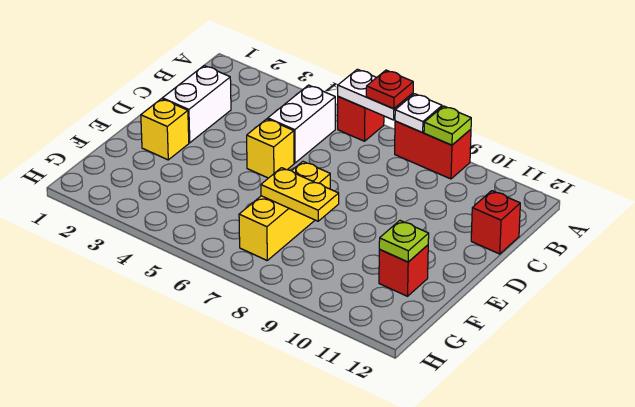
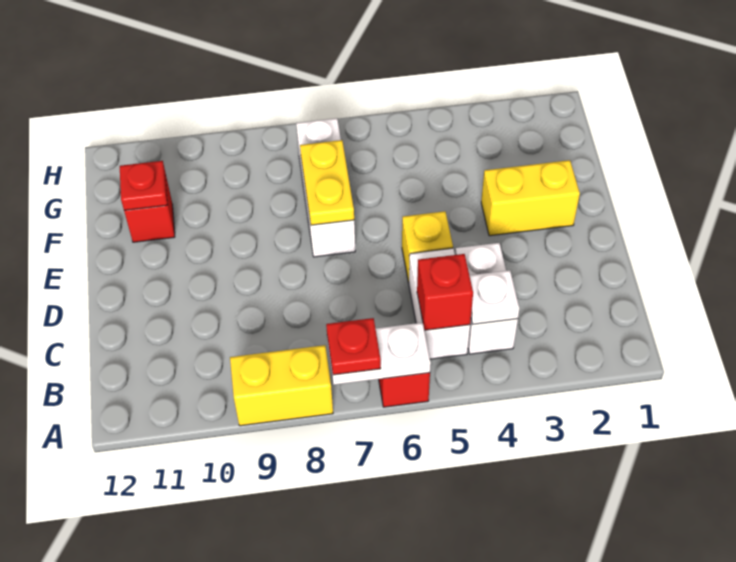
red brick A8:A9 level 1 -> yellow brick A8:A9 level 1
white plate A8 level 2 -> white plate B4 level 2
lime plate A9 level 2 -> none
white brick C2:D2 level 1 -> white brick B4:C4 level 1
red brick C12 level 1 -> red brick B5 level 2
yellow brick E2 level 1 -> yellow brick E2:E3 level 1
yellow brick E7:G7 level 1 -> white brick E7:G7 level 1
yellow plate F7:F8 level 2 -> yellow plate E7:F7 level 2
lime plate F11 level 2 -> red plate F11 level 2

